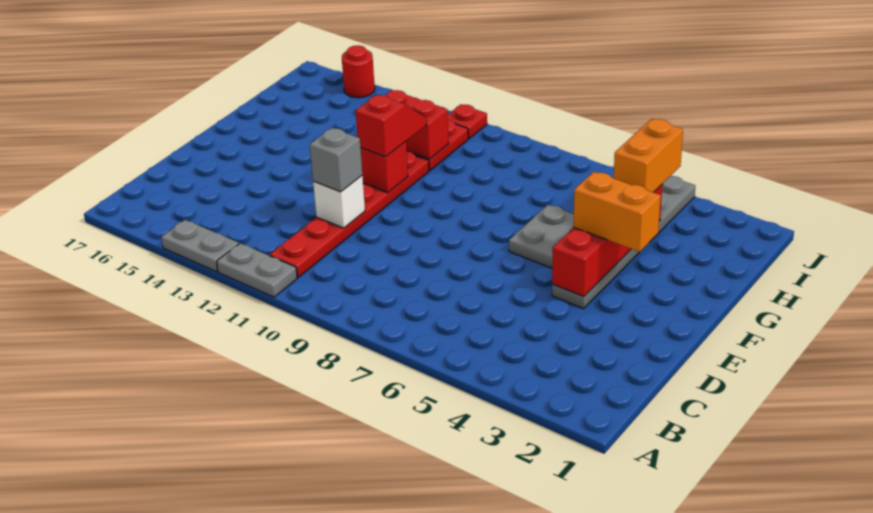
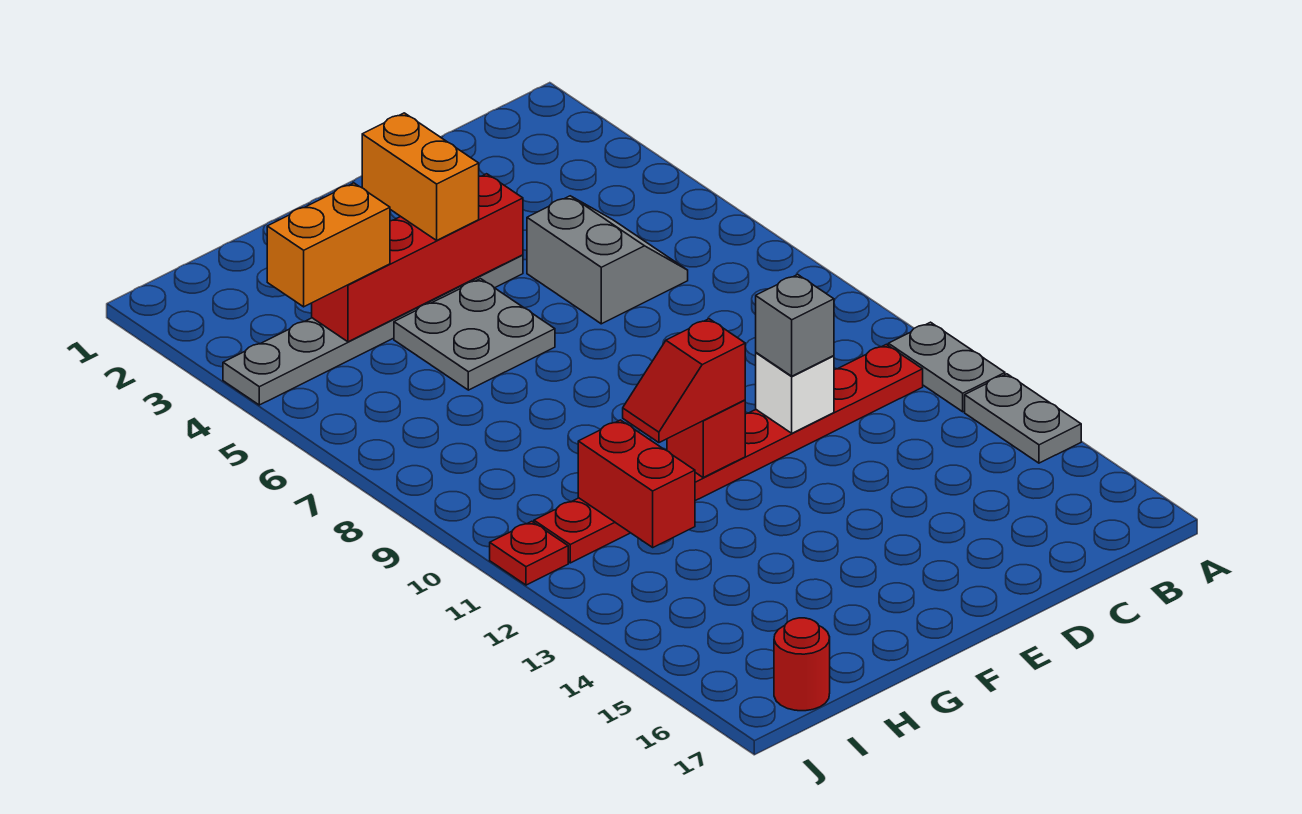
none -> grey slope C5:D6 level 1 top D
red round brick J15 level 1 -> red round brick I17 level 1

